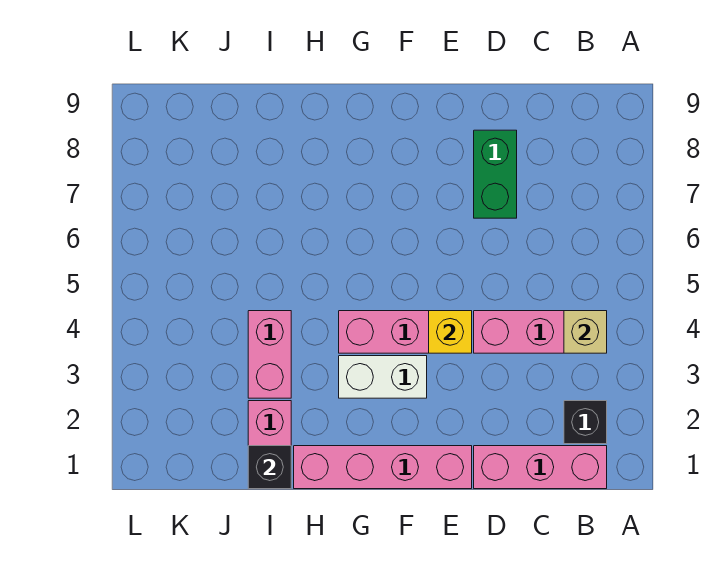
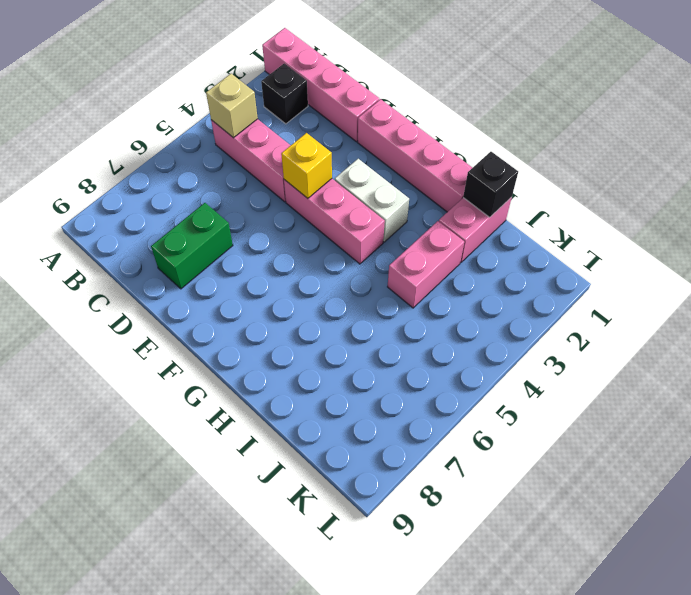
pink brick B1:D1 level 1 -> pink brick A1:D1 level 1

